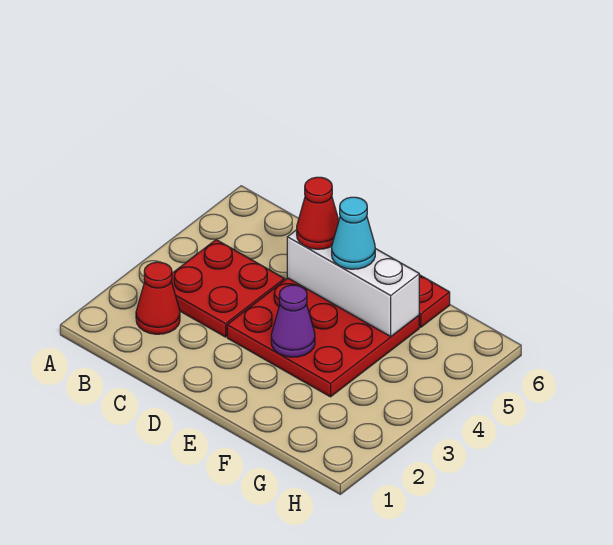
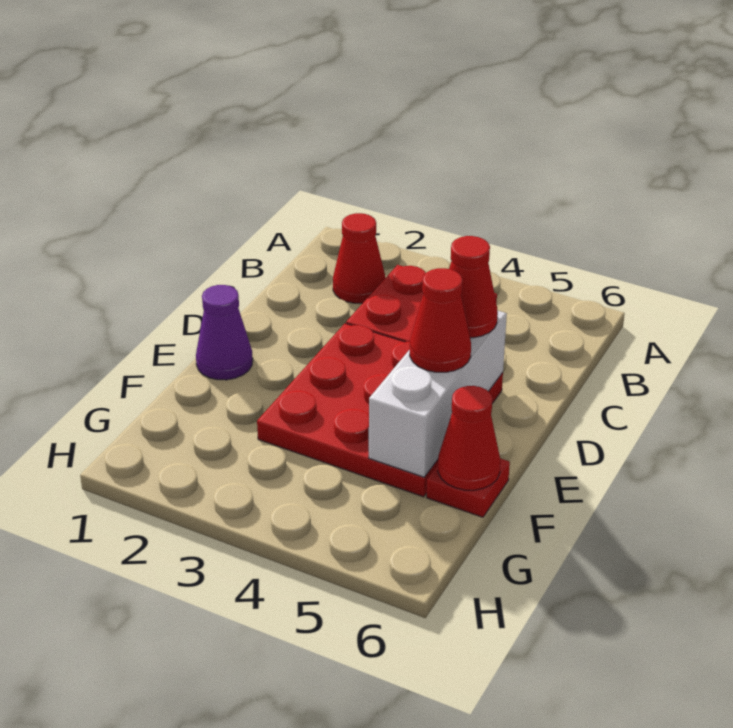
purple cone E3 level 2 -> purple cone E1 level 1
cyan cone E5 level 3 -> red cone E5 level 3
none -> red cone F6 level 2

